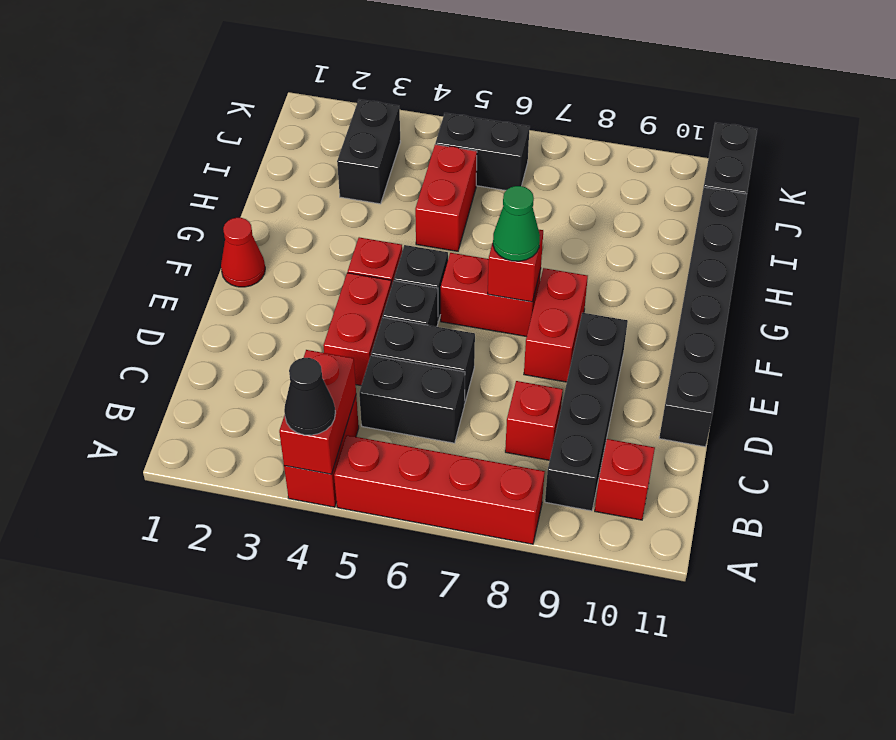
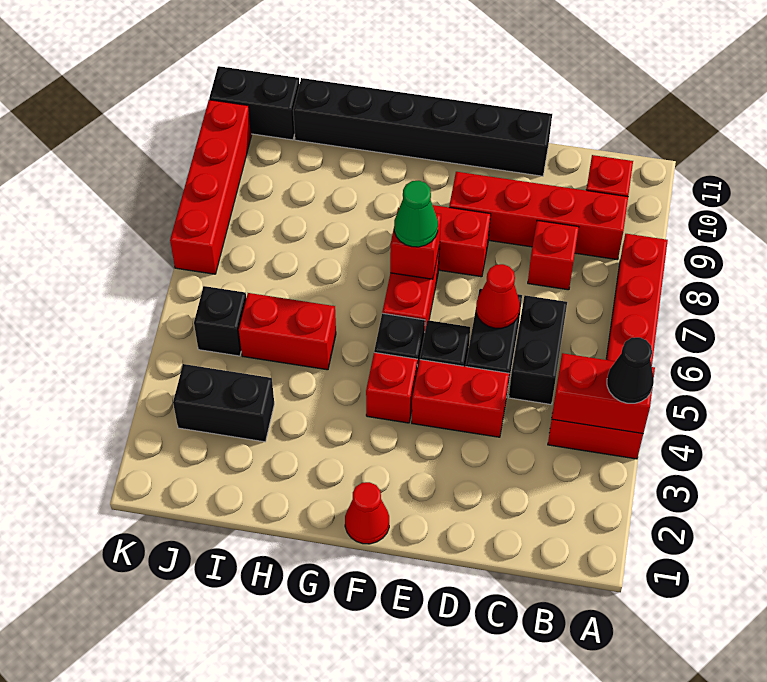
black brick B9:E9 level 1 -> red brick B9:E9 level 1
none -> red cone D6 level 2
black brick J5:J6 level 1 -> black brick J5 level 1
none -> red brick K7:K10 level 1

